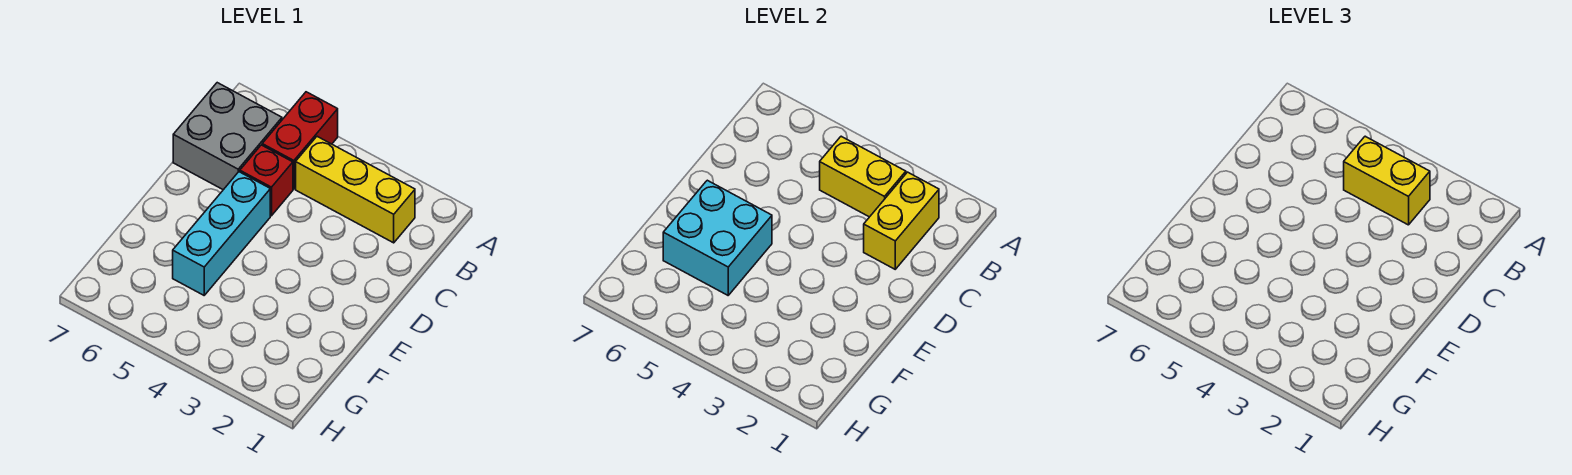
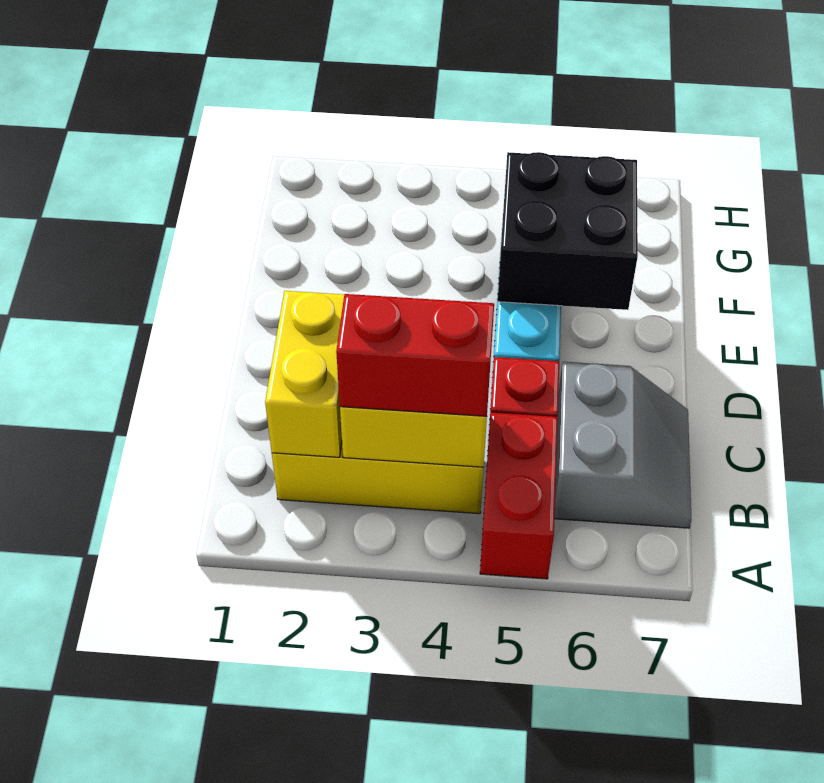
yellow brick B3:B4 level 3 -> red brick B3:B4 level 3
grey brick B6:C7 level 1 -> grey slope B6:C7 level 1 top 6
cyan brick E5:F6 level 2 -> black brick E5:F6 level 2

